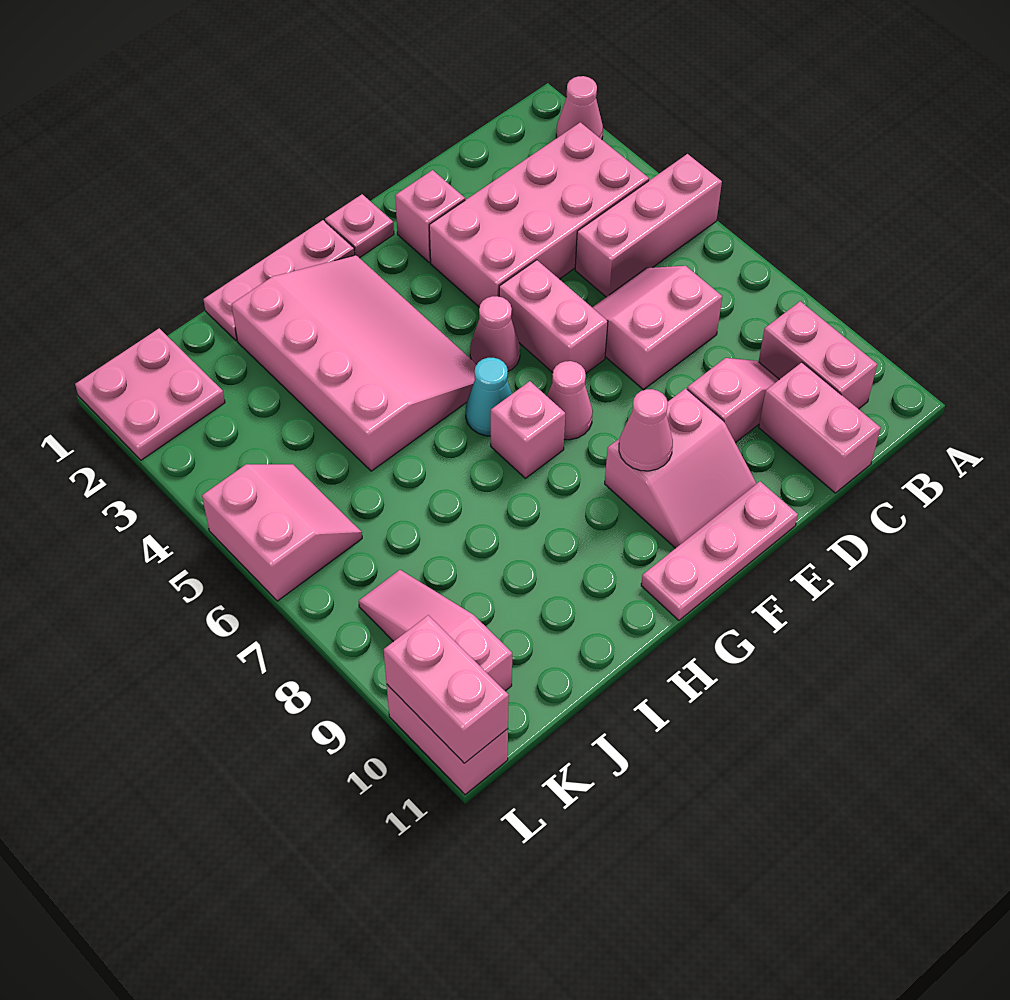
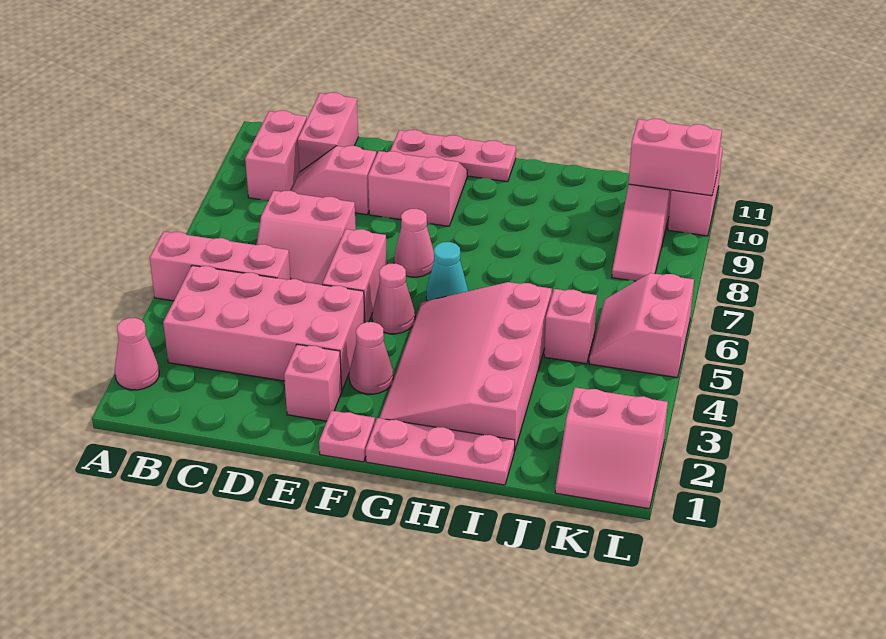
pink cone F9 level 2 -> pink cone F3 level 1
pink brick G7 level 1 -> pink brick J5 level 1
pink plate K1:L2 level 1 -> pink slope K1:L2 level 1 top 2
pink brick L10:L11 level 2 -> pink brick K10:L10 level 2

